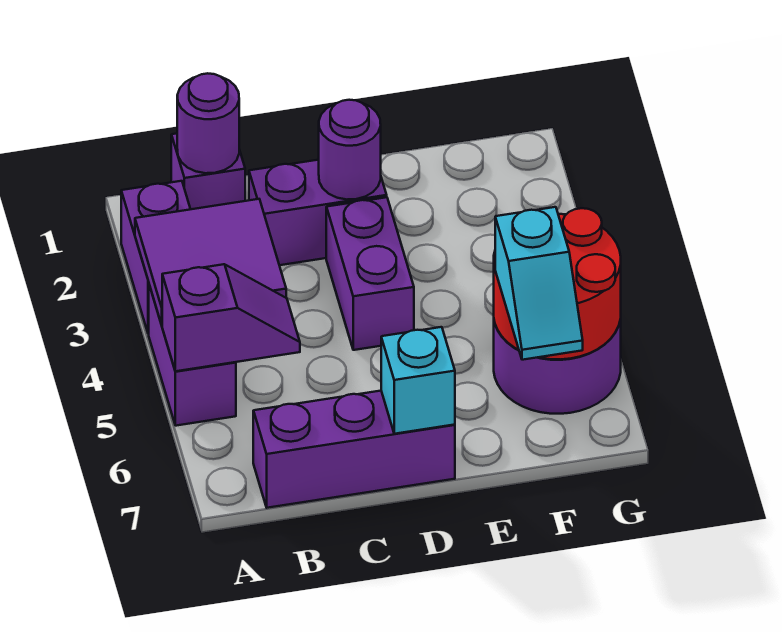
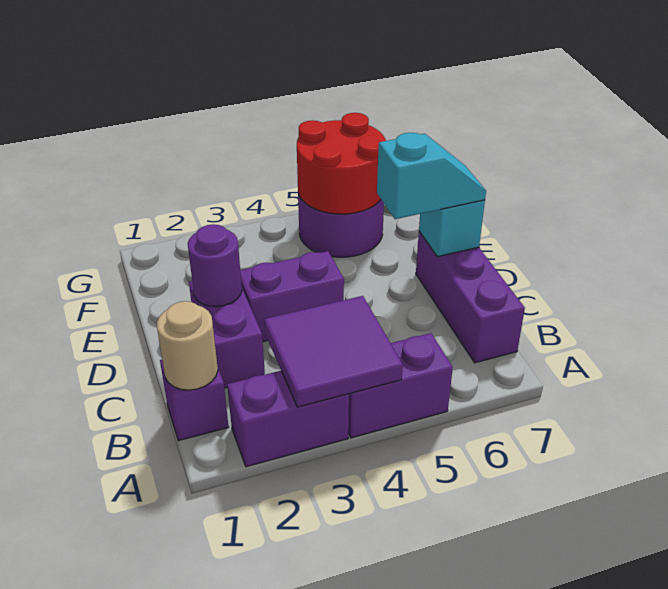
purple slope A5:B5 level 2 top A -> none
purple round brick B1 level 2 -> tan round brick B1 level 2
cyan slope F6:F7 level 3 top 6 -> cyan slope D6:D7 level 3 top 6

